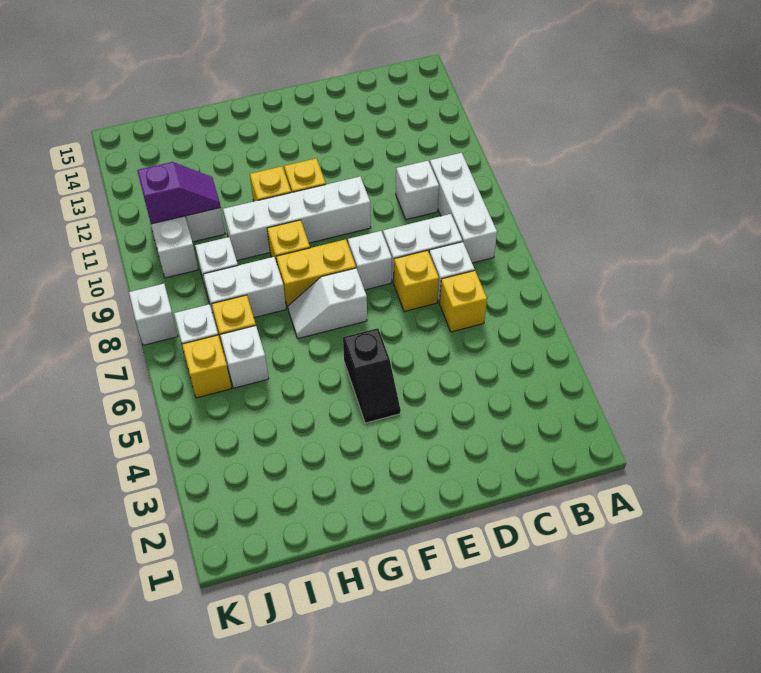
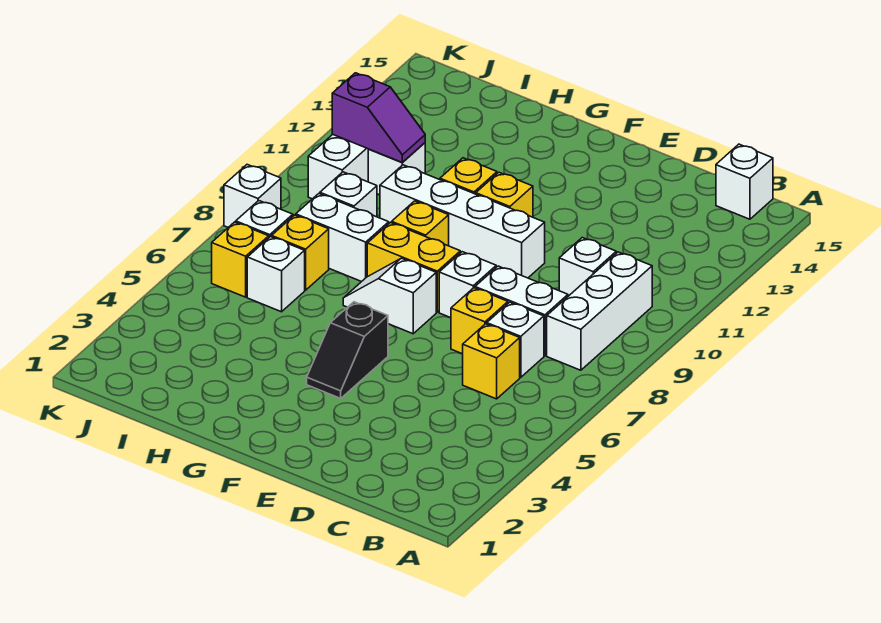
none -> white brick B15 level 1

